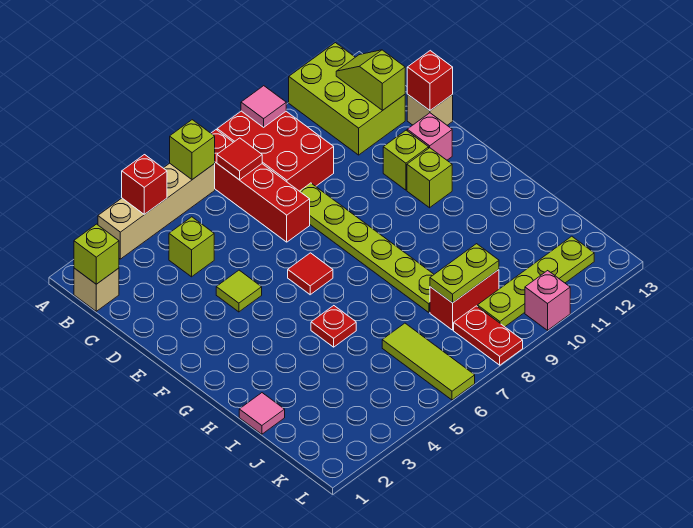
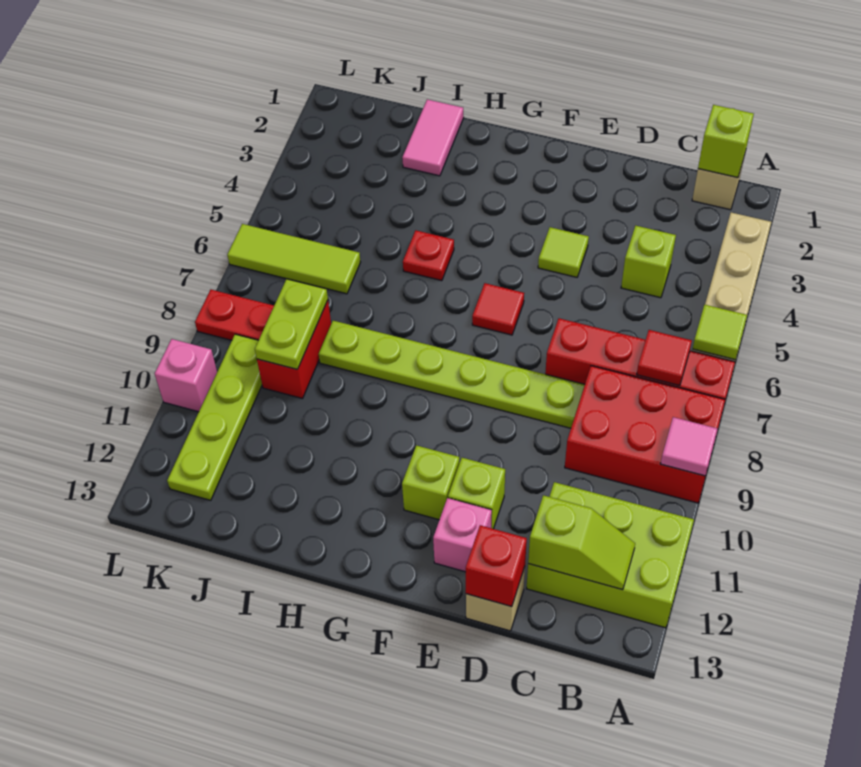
red brick A4 level 2 -> none
lime brick A6 level 2 -> lime tile A6 level 2
pink tile I1 level 1 -> pink tile I1:I2 level 1

